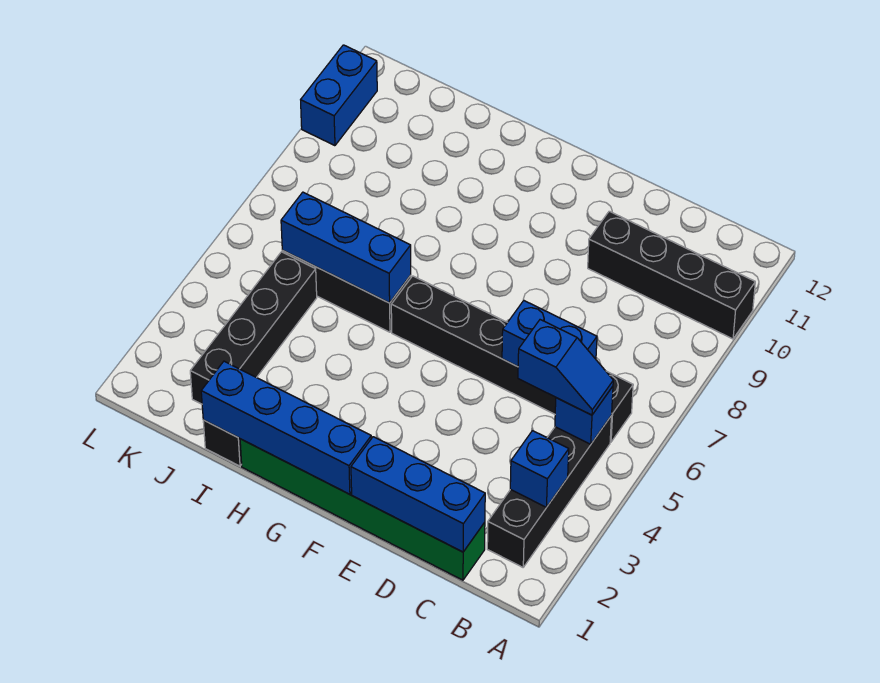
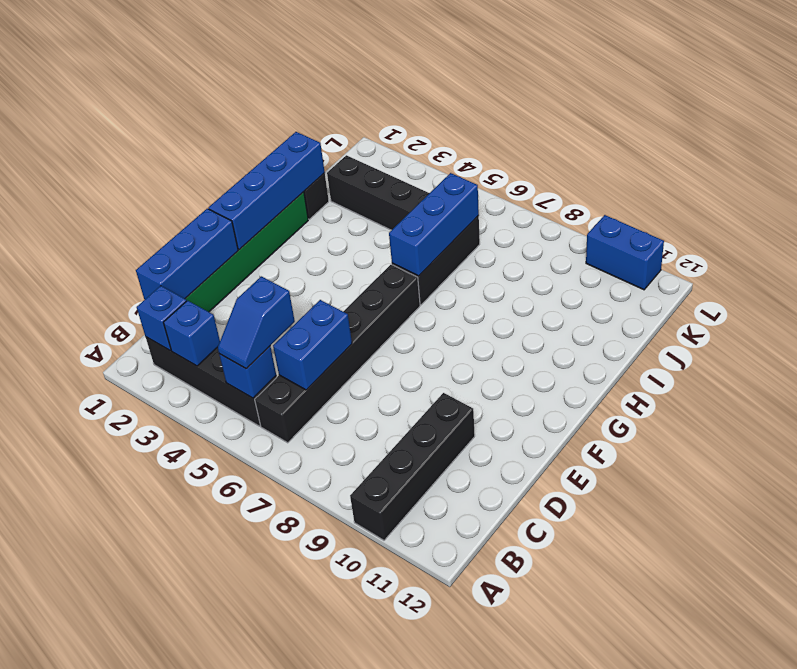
none -> blue brick B2 level 2

